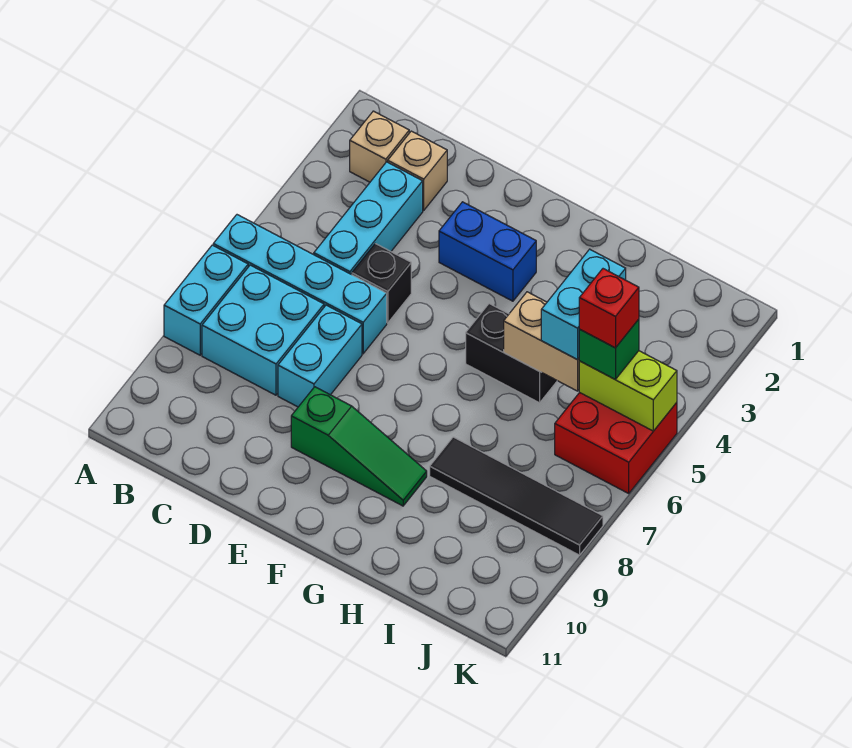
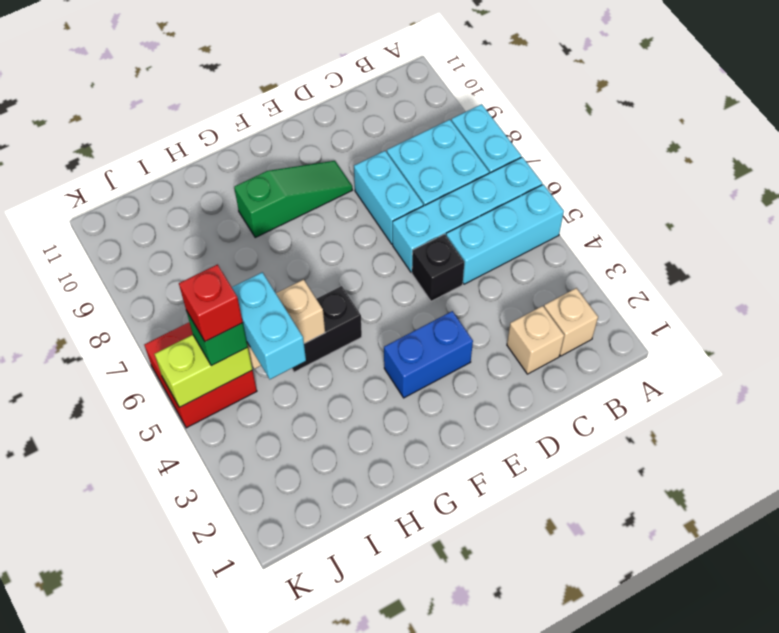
cyan brick C3:C5 level 1 -> cyan brick A5:C5 level 1
green slope E9:G9 level 1 top E -> green slope E9:G9 level 1 top G
black tile H8:K8 level 1 -> none

